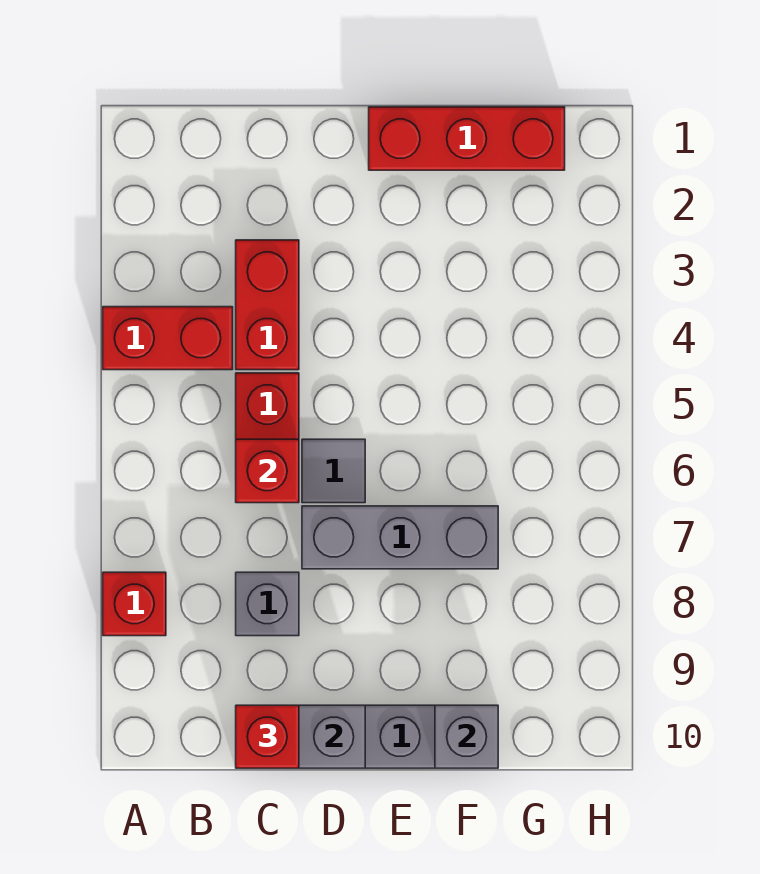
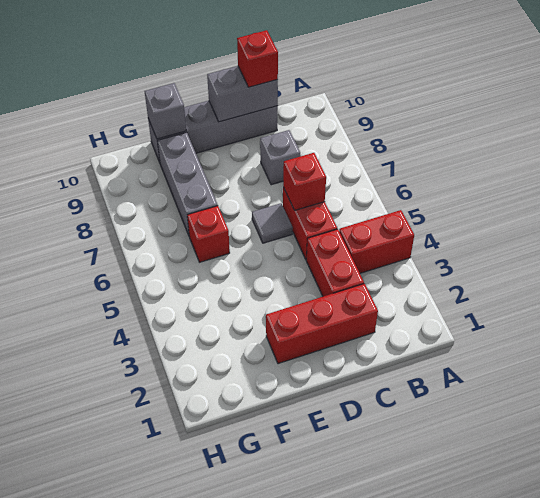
red brick A8 level 1 -> red brick F6 level 1
grey brick D7:F7 level 1 -> grey brick F7:F9 level 1
red brick E1:G1 level 1 -> red brick C2:E2 level 1

